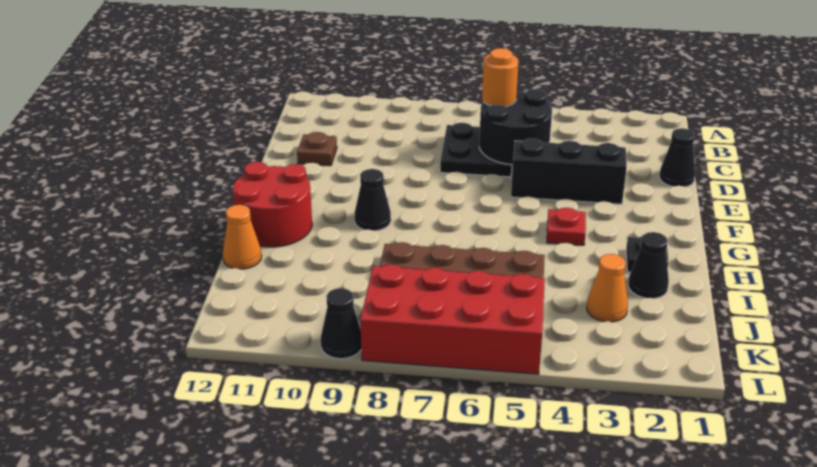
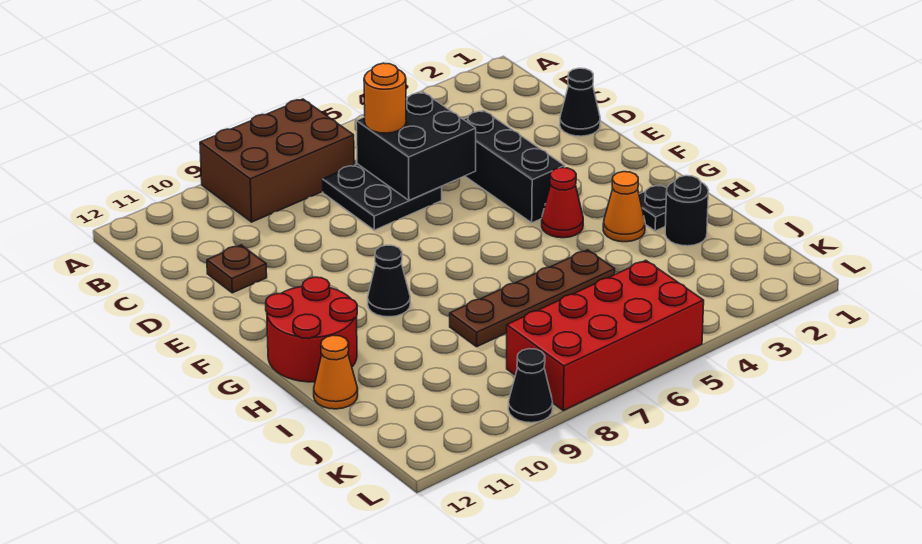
none -> brown brick A7:B9 level 1
black round brick C5:D6 level 2 -> black brick C5:D6 level 2
black brick E3:E5 level 1 -> black brick D4:F4 level 1
red plate G4 level 1 -> red cone G4 level 1
black cone I2 level 1 -> black round brick I2 level 1
orange cone J3 level 1 -> orange cone H3 level 1

